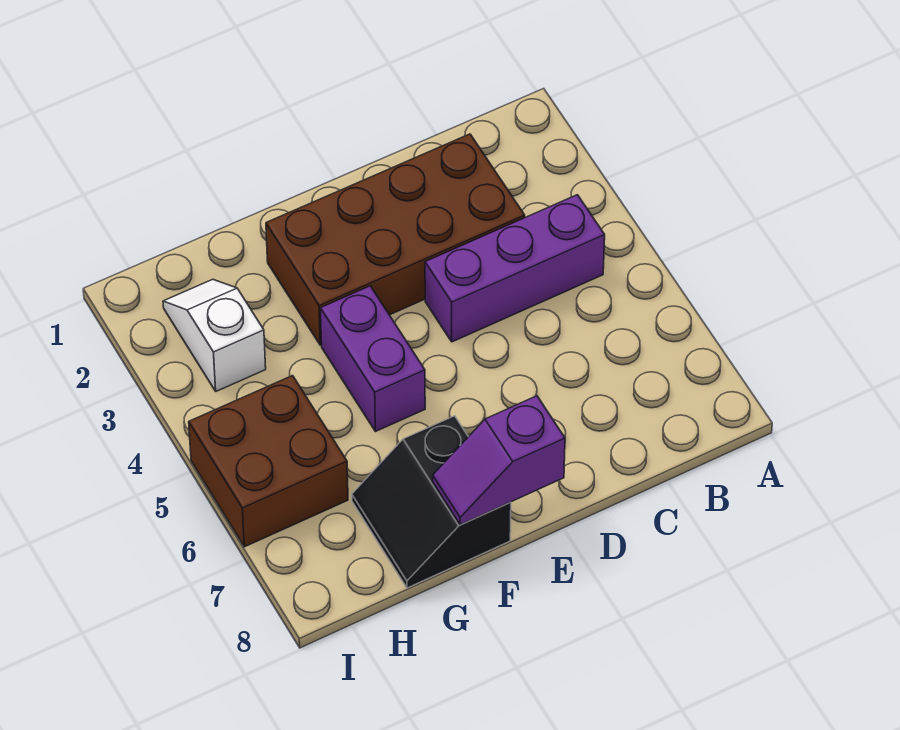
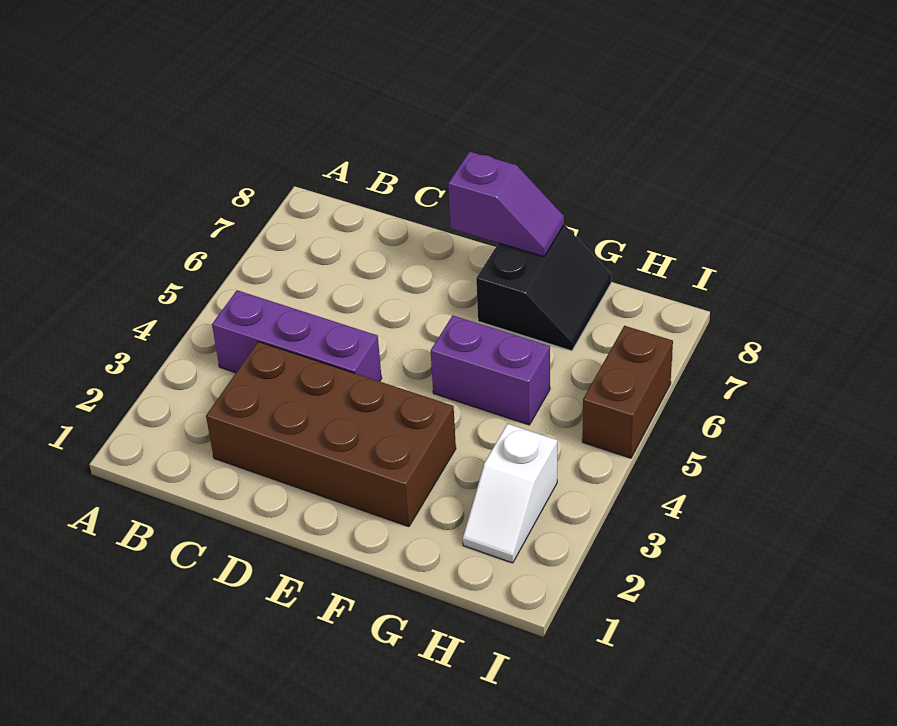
purple brick F4:F5 level 1 -> purple brick F5:G5 level 1
brown brick H5:I6 level 1 -> brown brick I5:I6 level 1

